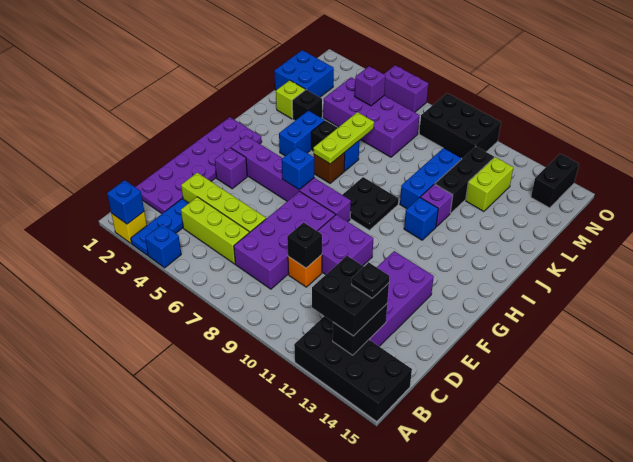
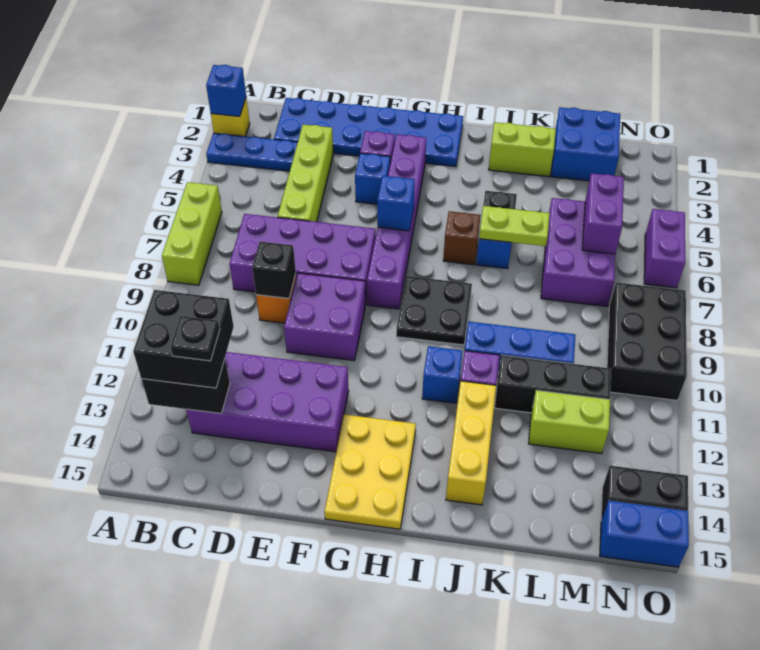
blue brick A4 level 1 -> blue brick F4 level 1
black brick A12:B15 level 1 -> none
purple plate C1:H2 level 1 -> blue plate C1:H2 level 1
lime brick C4:C6 level 1 -> lime brick A6:A8 level 1
none -> yellow plate G13:H15 level 1
blue brick I4:J4 level 1 -> blue brick N15:O15 level 1
lime plate I6:K6 level 2 -> lime plate J6:K6 level 2
none -> yellow brick J12:J14 level 1
lime brick K2 level 1 -> lime brick J2:K2 level 1
black brick K3 level 1 -> none
purple brick L4:M7 level 1 -> purple brick L5:M7 level 1
purple brick M5 level 2 -> purple brick M5:M6 level 2

